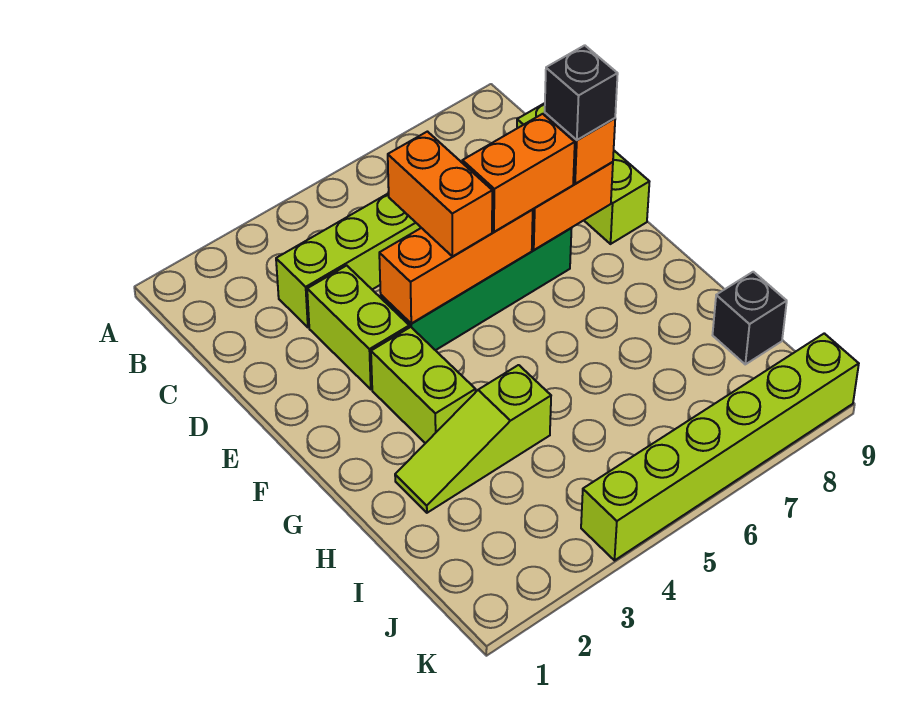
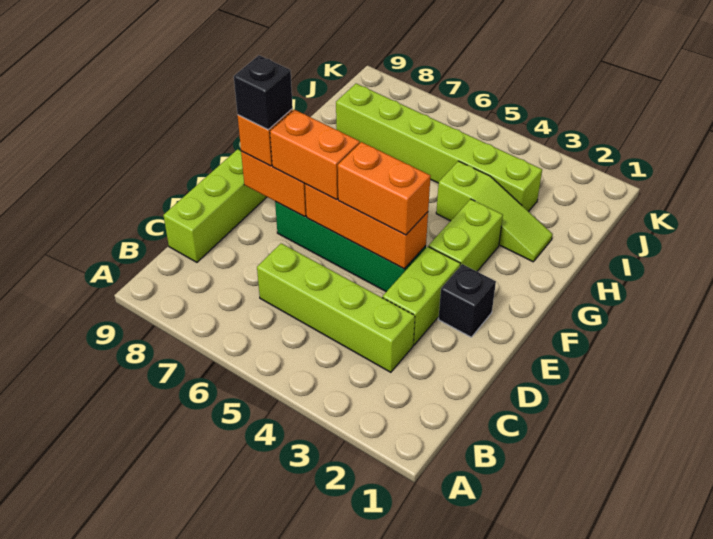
orange brick D5:E5 level 3 -> orange brick E4:E5 level 3
black brick I9 level 1 -> black brick E2 level 1
lime brick K4:K9 level 1 -> lime brick I3:I8 level 1

